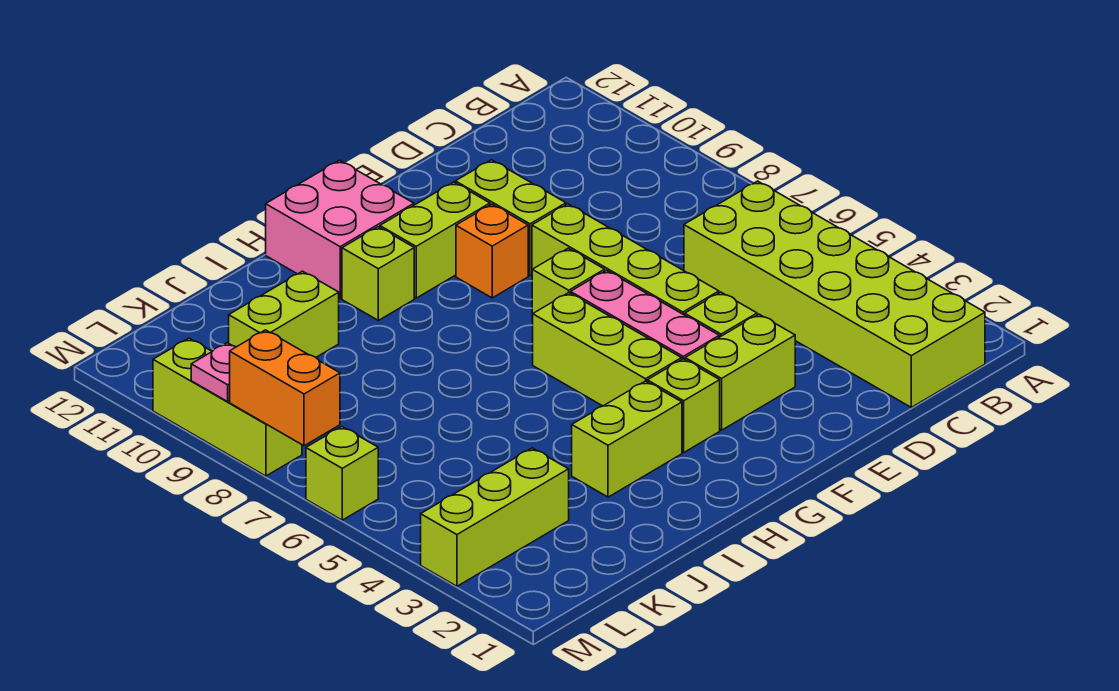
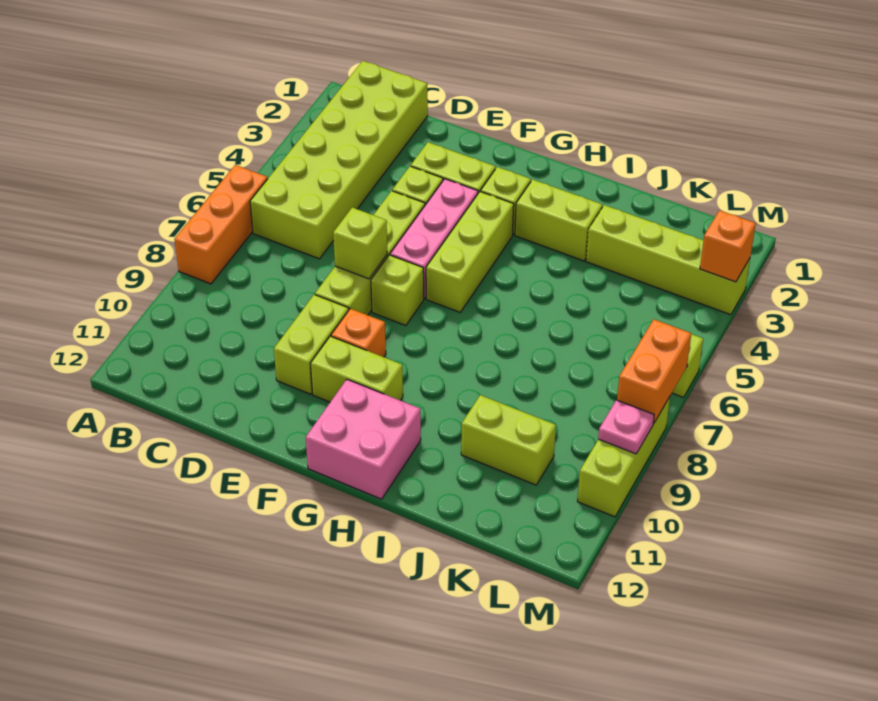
none -> orange brick A6:A8 level 1
lime brick H10 level 1 -> lime brick E7 level 2
lime brick K3:M3 level 1 -> lime brick J3:M3 level 1
none -> orange brick M3 level 2

